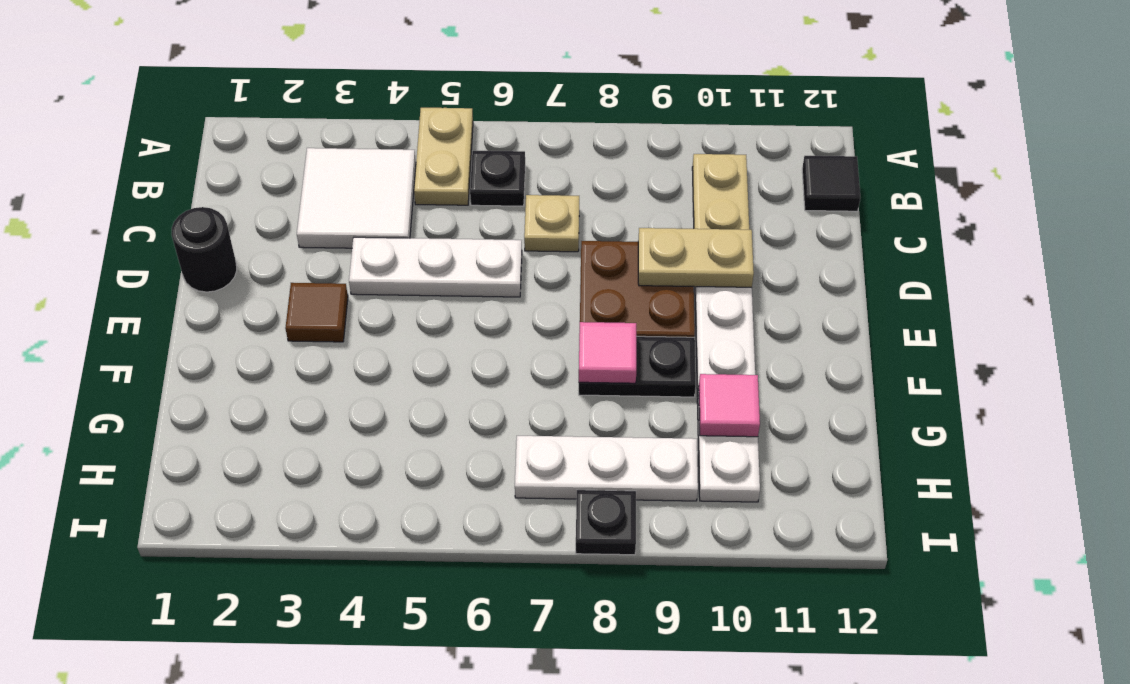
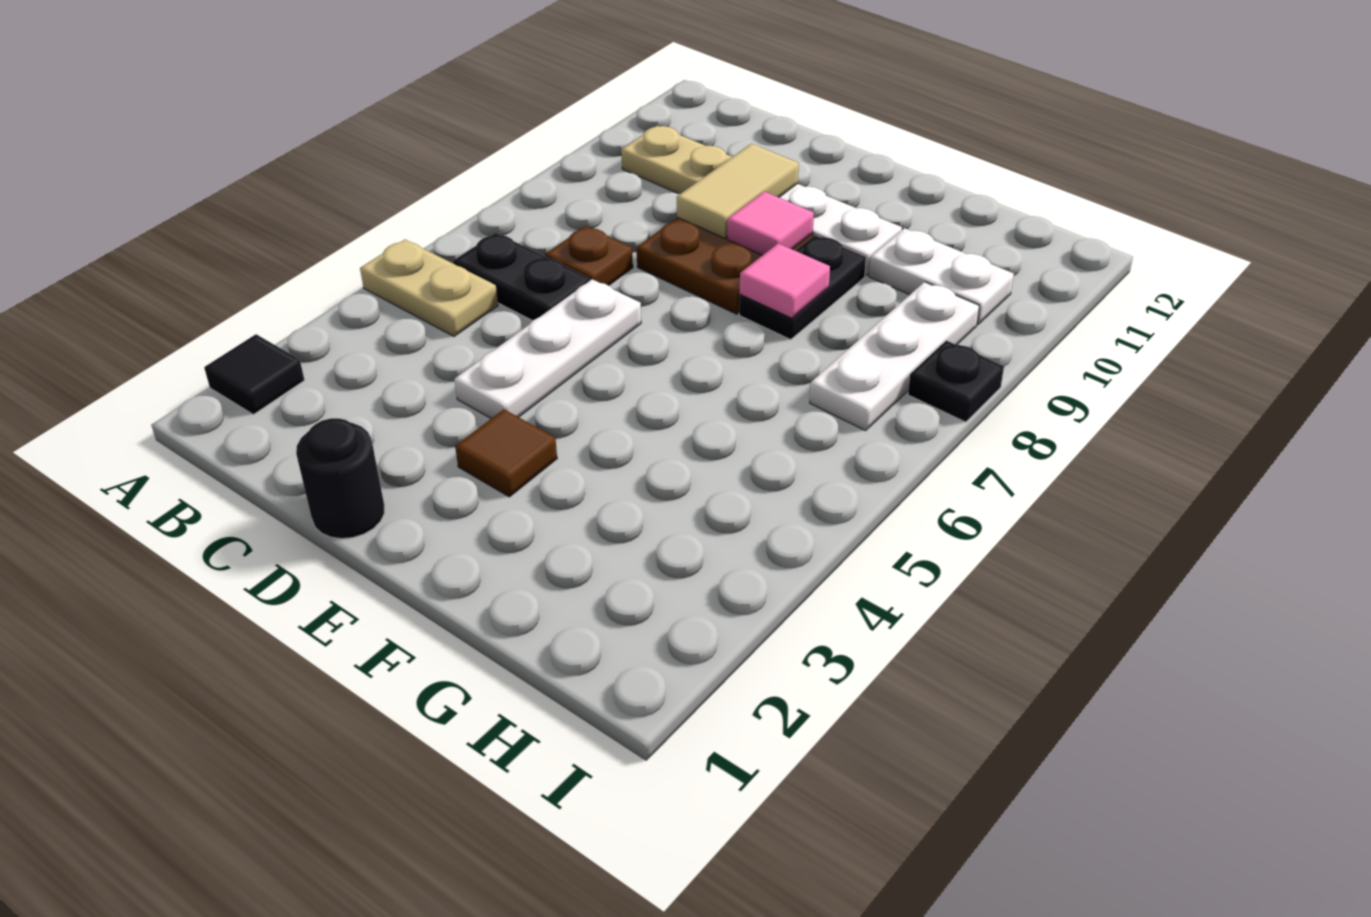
white tile B3:C4 level 1 -> none
black plate B6 level 1 -> black plate B6:C6 level 1
black tile B12 level 1 -> black tile A2 level 1
tan plate C7 level 1 -> brown plate C7 level 1
tan plate D9:D10 level 2 -> tan tile D9:D10 level 2
pink tile G10 level 2 -> pink tile E9 level 2

